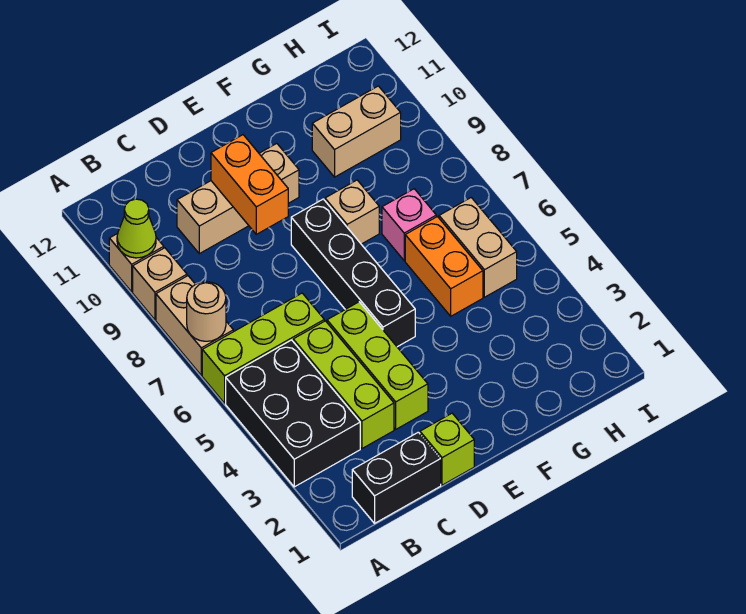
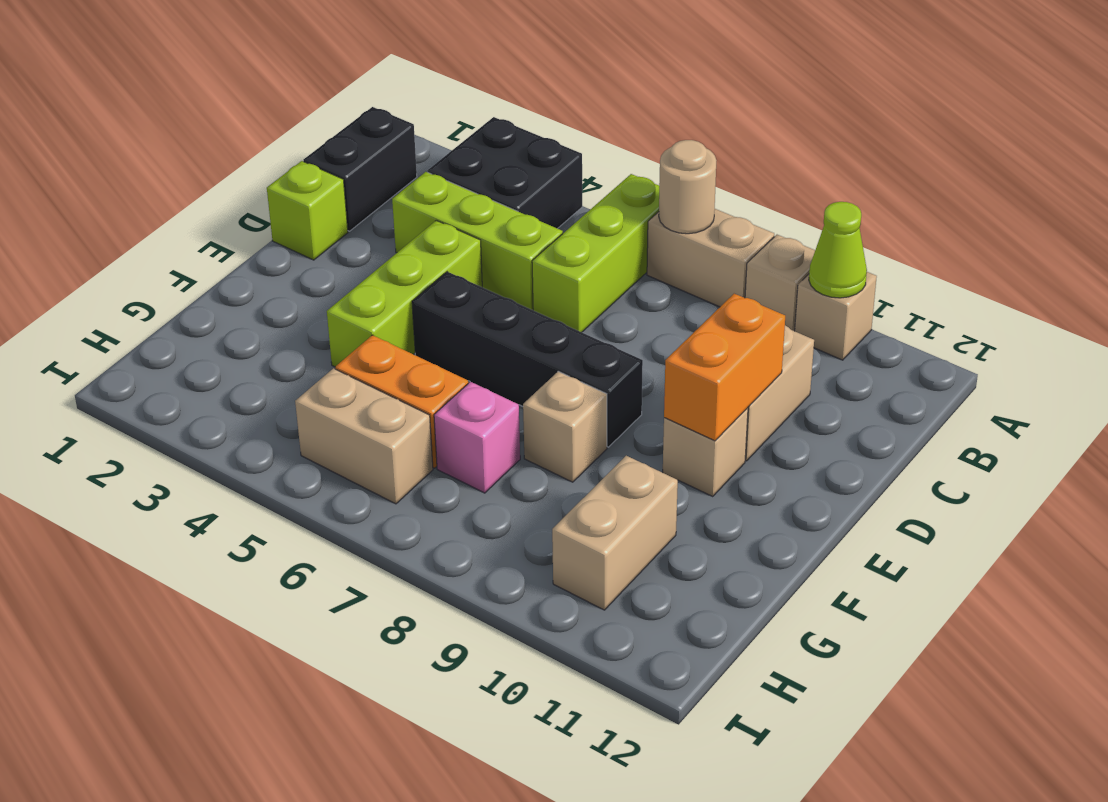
black brick A3:B5 level 1 -> black brick A3:B4 level 1
lime brick D3:D5 level 1 -> lime brick D4:F4 level 1
orange brick D9:D10 level 2 -> orange brick D10:E10 level 2

